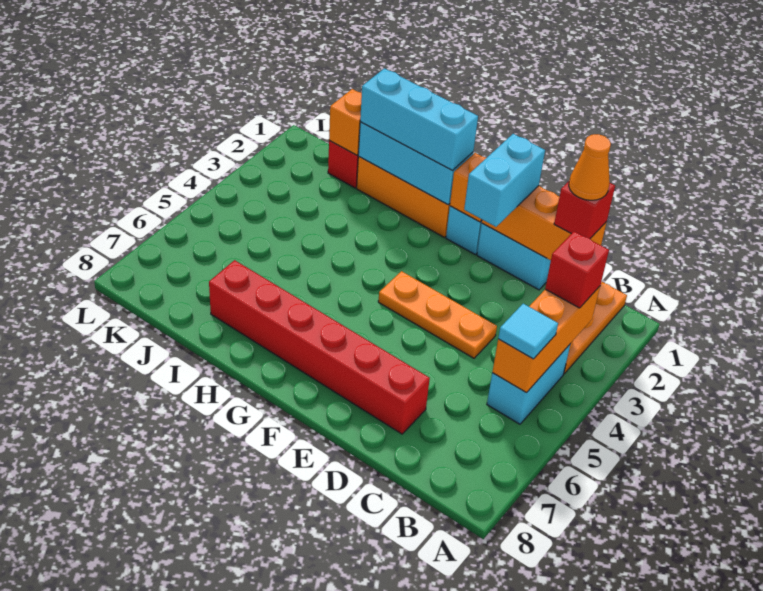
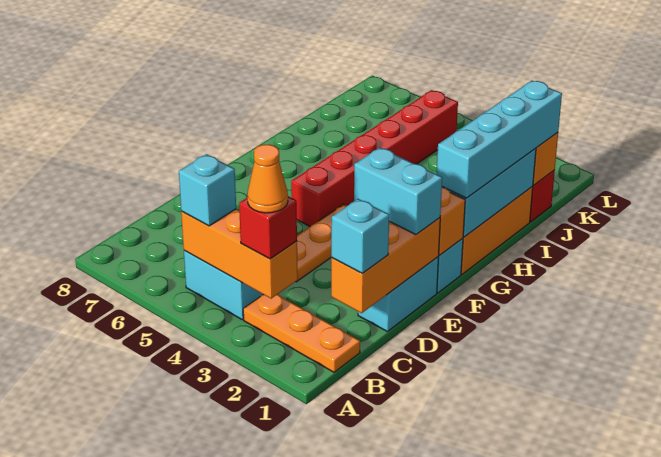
cyan tile B5 level 3 -> cyan brick B5 level 3
red brick C1 level 3 -> cyan brick C1 level 3
orange cone C1 level 4 -> orange cone B3 level 4
red brick D7:I7 level 1 -> red brick F5:K5 level 1
cyan brick G1:I1 level 3 -> cyan brick G1:J1 level 3

